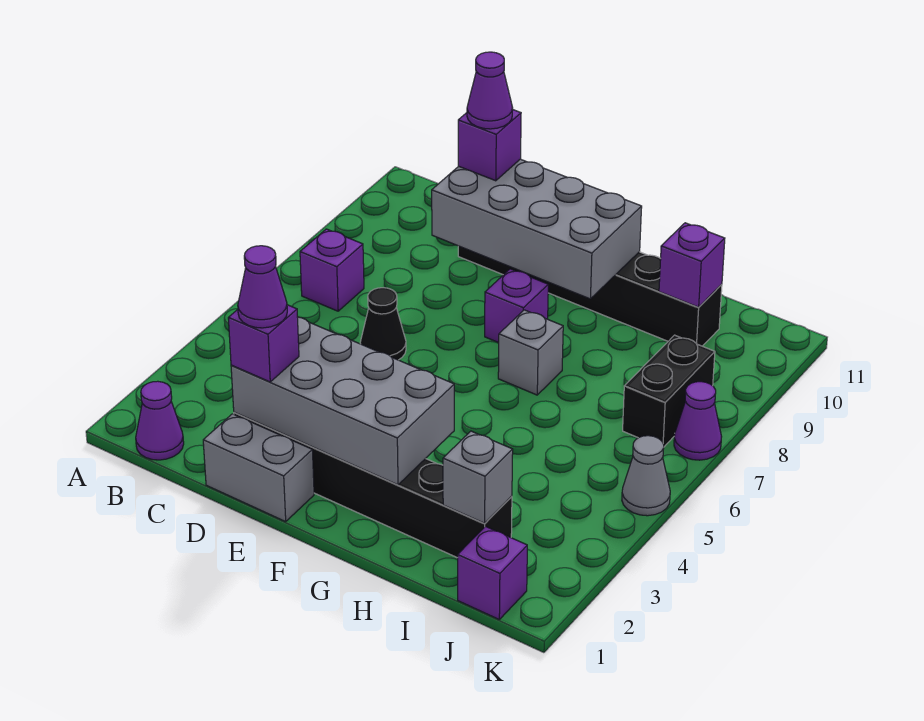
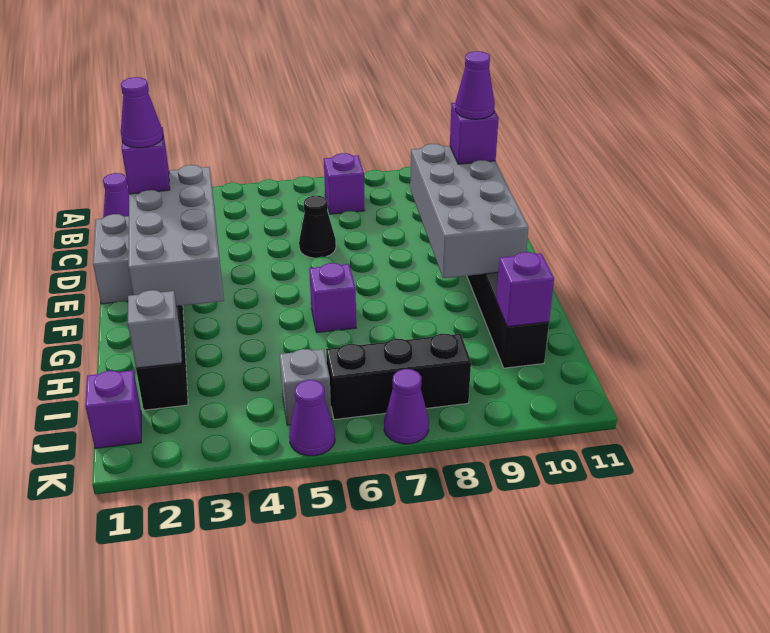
purple brick F8 level 1 -> purple brick G6 level 1
grey brick G7 level 1 -> grey brick J5 level 1
black brick J7:J8 level 1 -> black brick J6:J8 level 1
grey cone K5 level 1 -> purple cone K5 level 1

